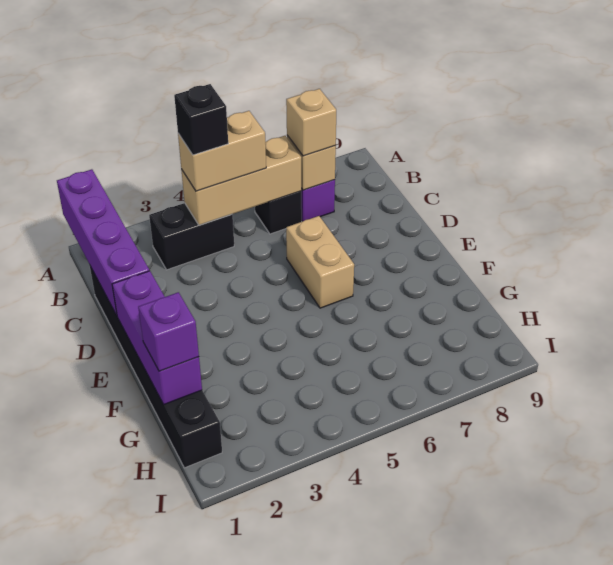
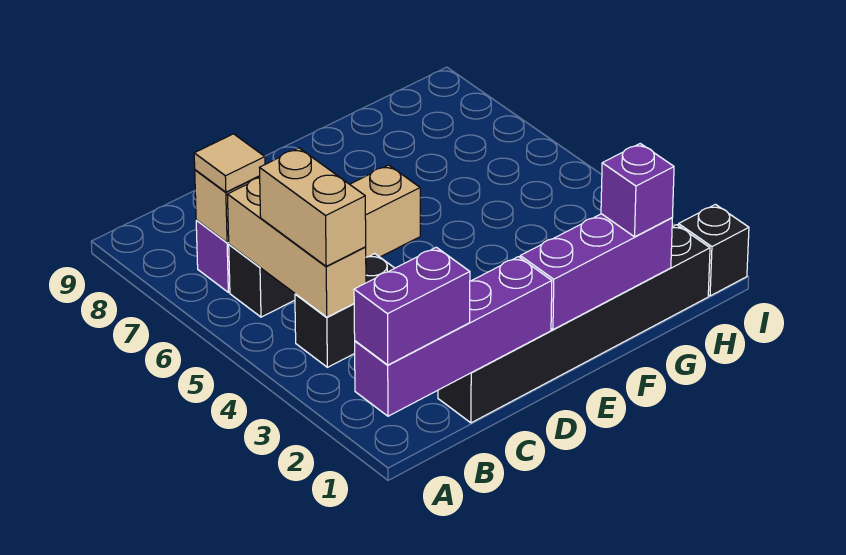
none -> purple brick A1:B1 level 3
black brick B3:B4 level 1 -> black brick B4:C4 level 1
black brick B4 level 4 -> black brick I1 level 1
tan brick B7 level 3 -> tan tile B7 level 3

